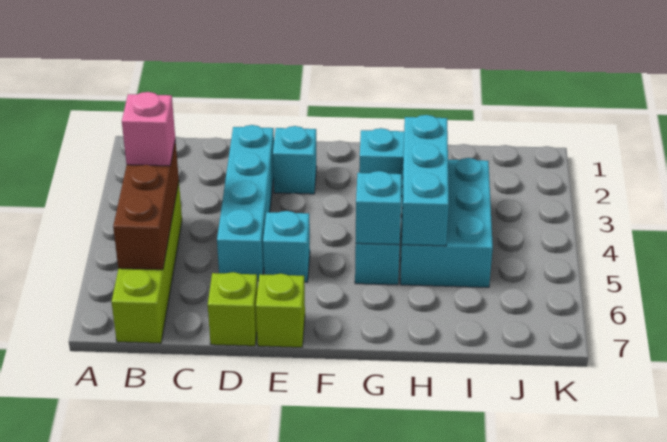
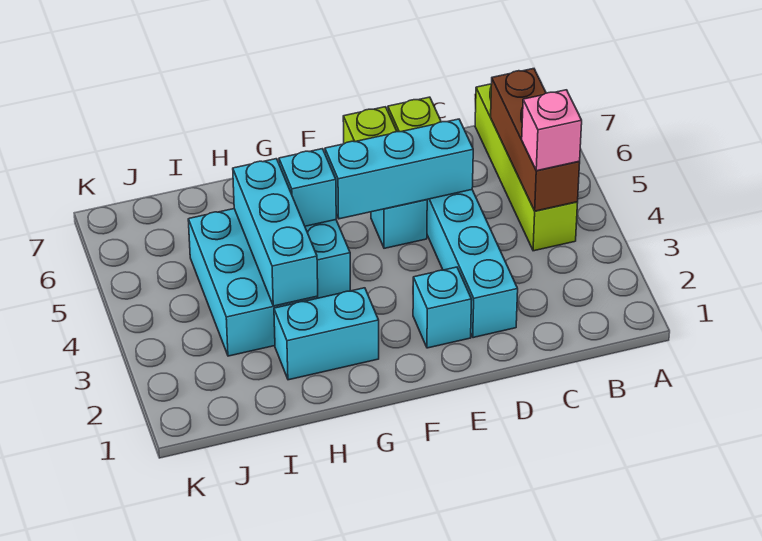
none -> cyan brick D5:F5 level 2

